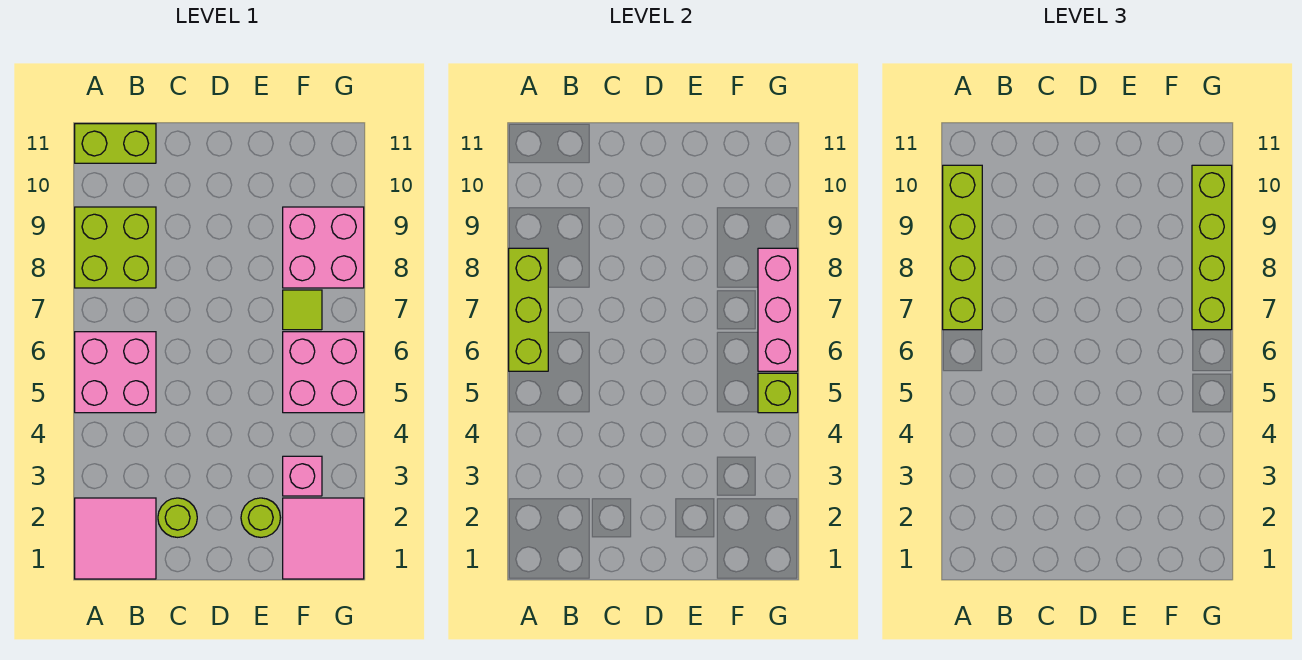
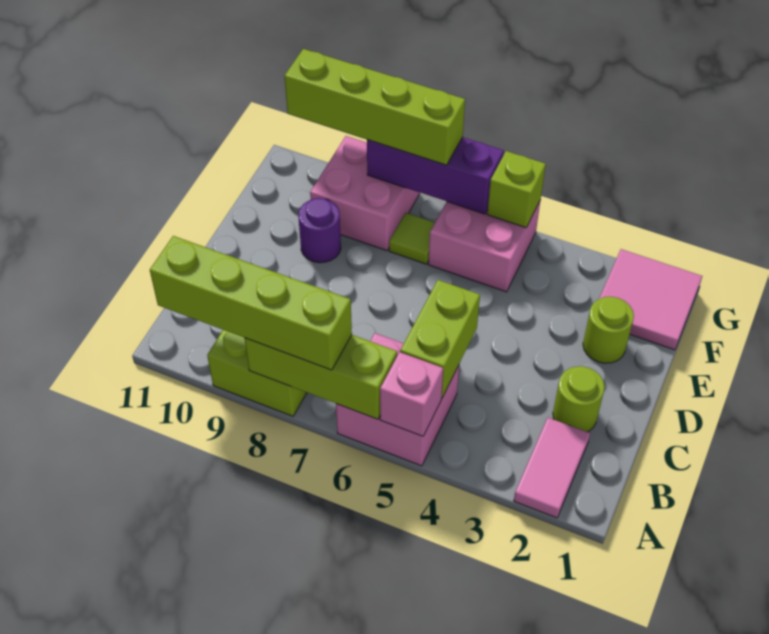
pink tile A1:B2 level 1 -> pink tile A2:B2 level 1
lime brick A11:B11 level 1 -> lime brick B5:C5 level 2
none -> purple round brick E9 level 1
pink brick F3 level 1 -> pink brick A5 level 2
pink brick G6:G8 level 2 -> purple brick G6:G8 level 2

